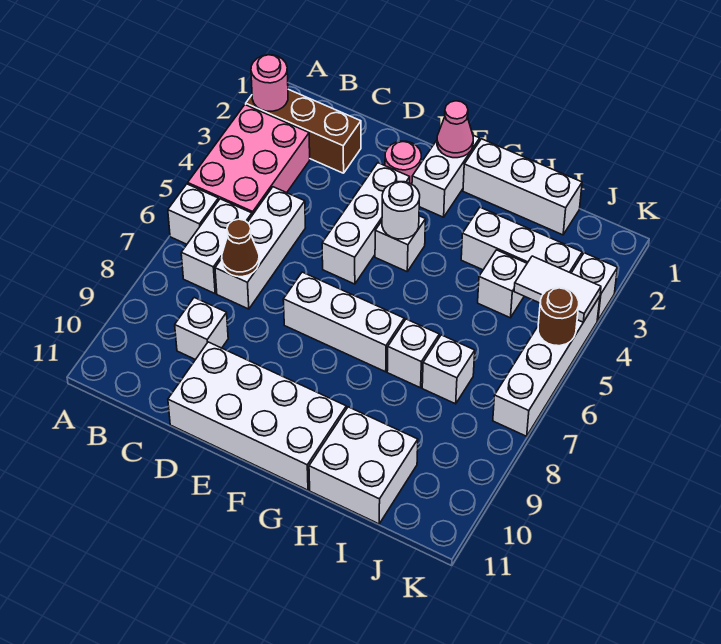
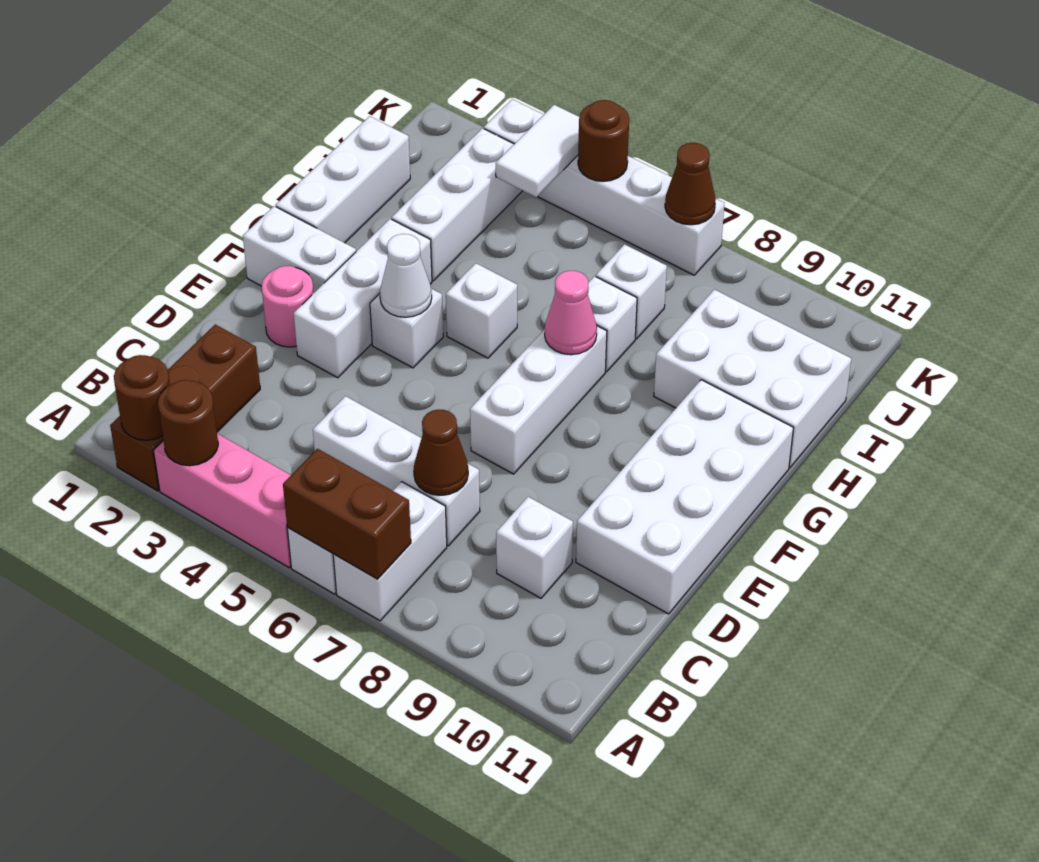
pink round brick A2 level 2 -> brown round brick A2 level 2
pink brick A3:B5 level 1 -> pink brick A3:A5 level 1
none -> brown round brick A3 level 2
none -> brown brick A6:A7 level 2
white brick B6:B7 level 1 -> white brick A7:B7 level 1
white brick E3:E5 level 1 -> white brick E3:G3 level 1
pink cone F1 level 2 -> pink cone G7 level 2
white round brick F4 level 2 -> white cone F4 level 2
white brick H10:I11 level 1 -> white brick H9:I11 level 1
white brick I4 level 1 -> white brick G5 level 1
none -> brown cone K7 level 2

